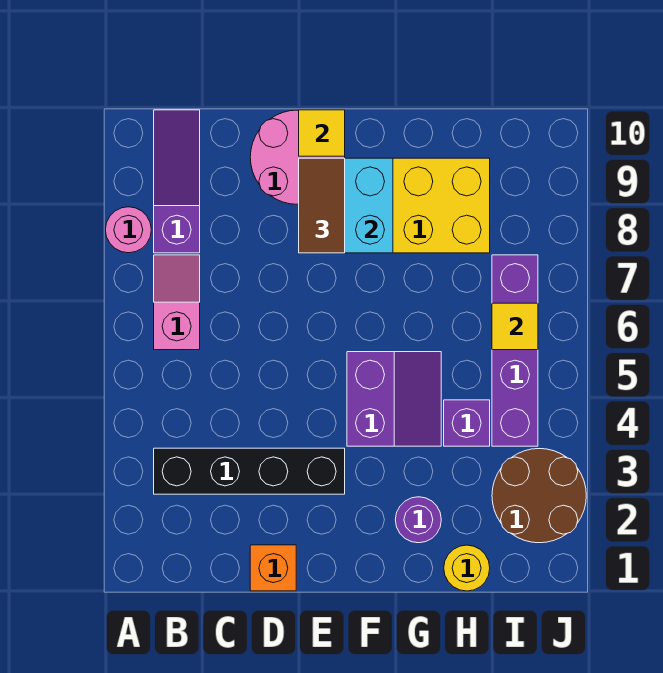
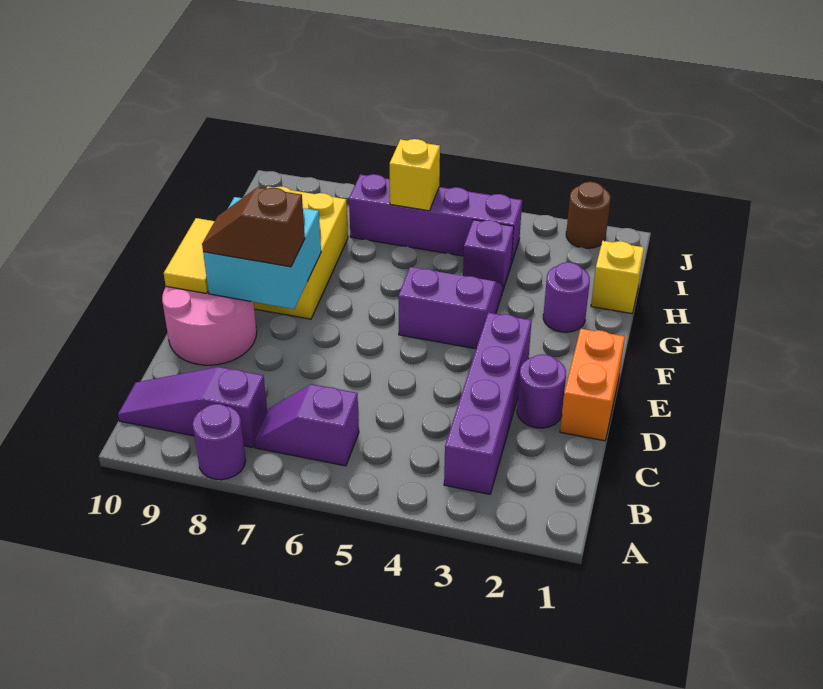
pink round brick A8 level 1 -> purple round brick A8 level 1
black brick B3:E3 level 1 -> purple brick B3:E3 level 1
pink slope B6:B7 level 1 top 6 -> purple slope B6:B7 level 1 top 6
orange brick D1 level 1 -> orange brick D1:E1 level 1
none -> purple round brick D2 level 1
brown tile E8:E9 level 3 -> brown slope E8:E9 level 3 top 8
yellow tile E10 level 2 -> yellow tile E10:F10 level 2
yellow round brick H1 level 1 -> yellow brick H1 level 1
brown round brick I2:J3 level 1 -> brown round brick J2 level 1
yellow tile I6 level 2 -> yellow brick I6 level 2

